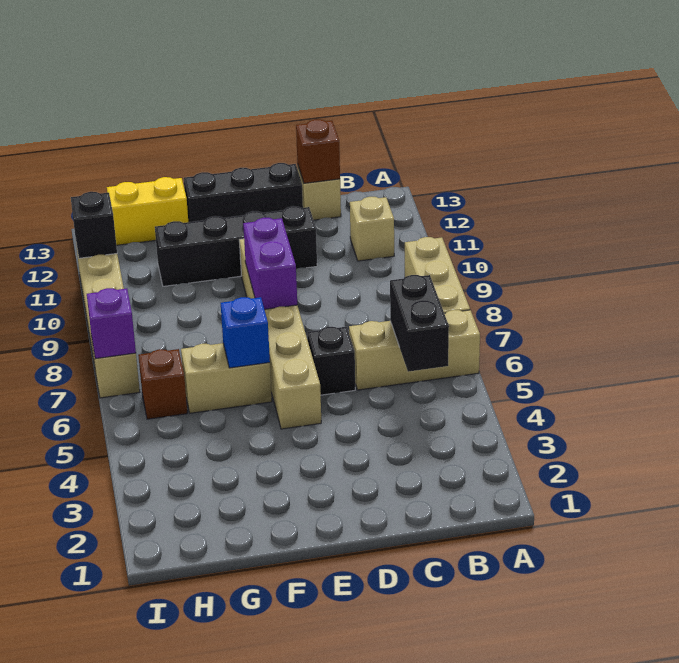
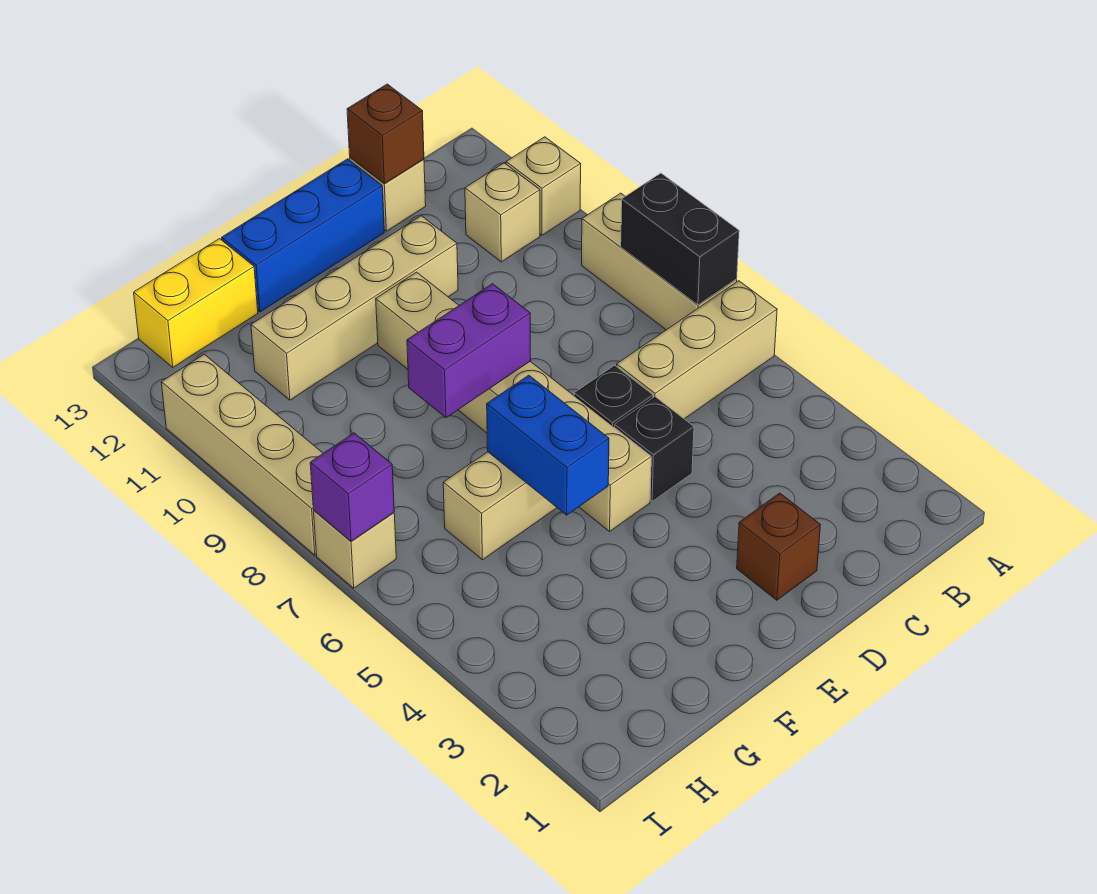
none -> tan brick A11 level 1
black brick B5:B6 level 2 -> black brick A7:A8 level 2
black brick D11:G11 level 1 -> tan brick D11:G11 level 1
black brick D13:F13 level 1 -> blue brick D13:F13 level 1
purple brick E8:E9 level 2 -> purple brick E8:F8 level 2
blue brick F6 level 2 -> blue brick F5:F6 level 2
brown brick H6 level 1 -> brown brick D2 level 1
black brick I11 level 2 -> black brick D5 level 1

